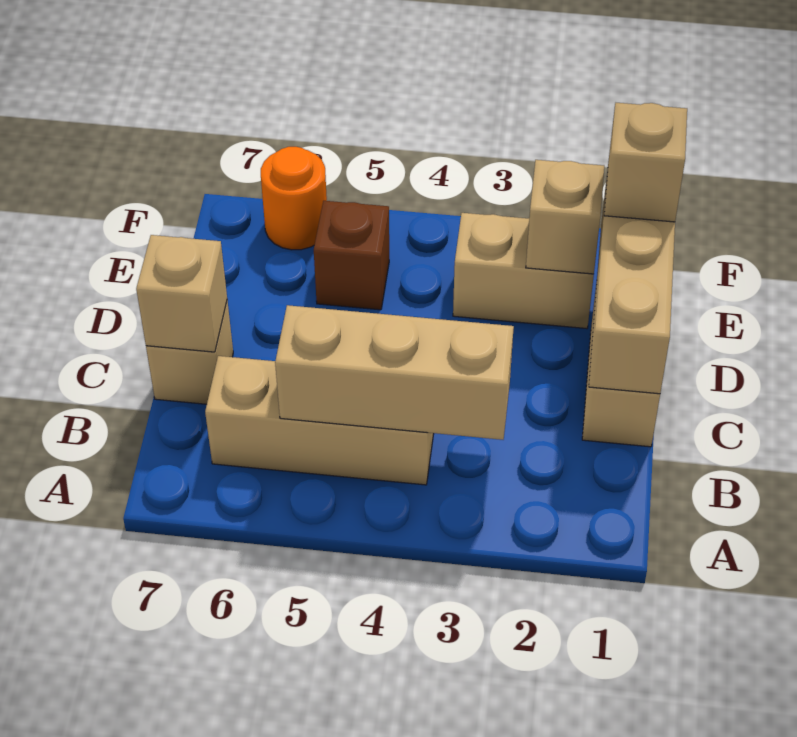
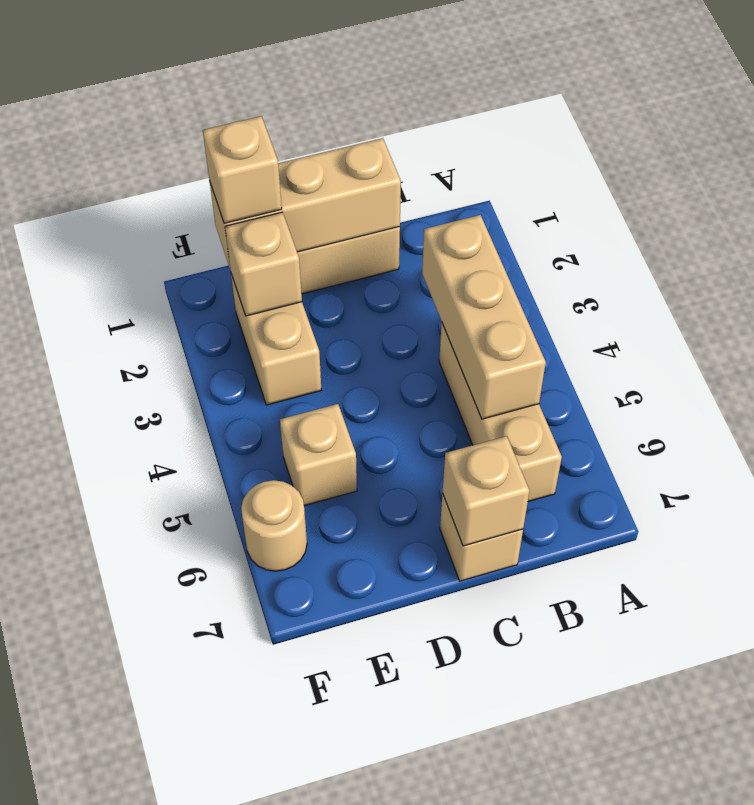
brown brick E5 level 1 -> tan brick E5 level 1
orange round brick F6 level 1 -> tan round brick F6 level 1

